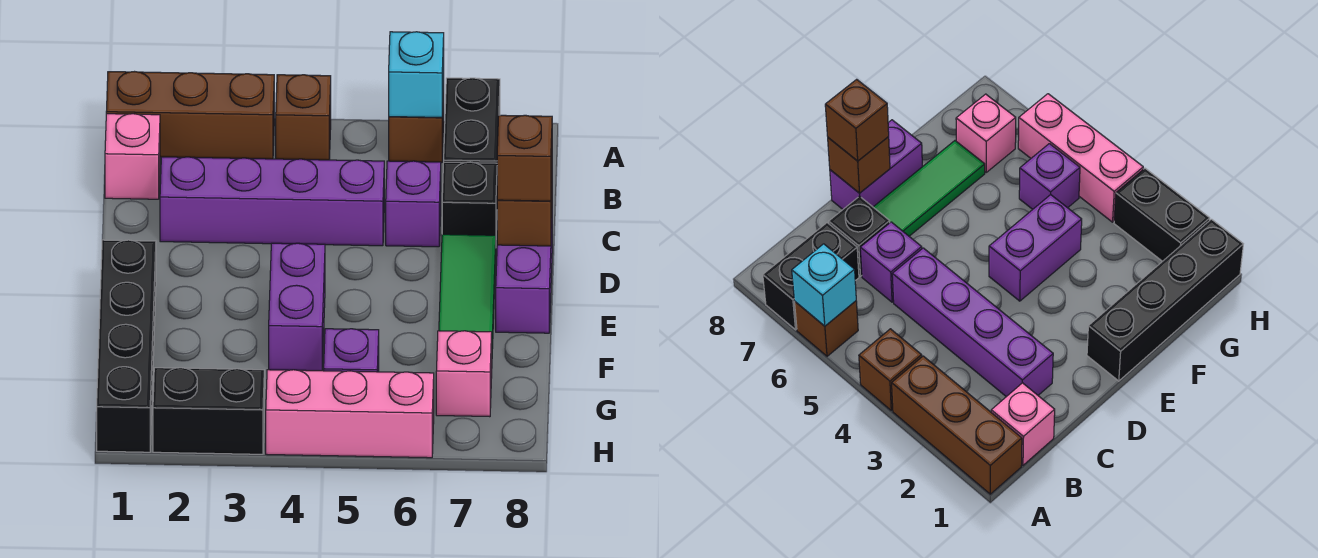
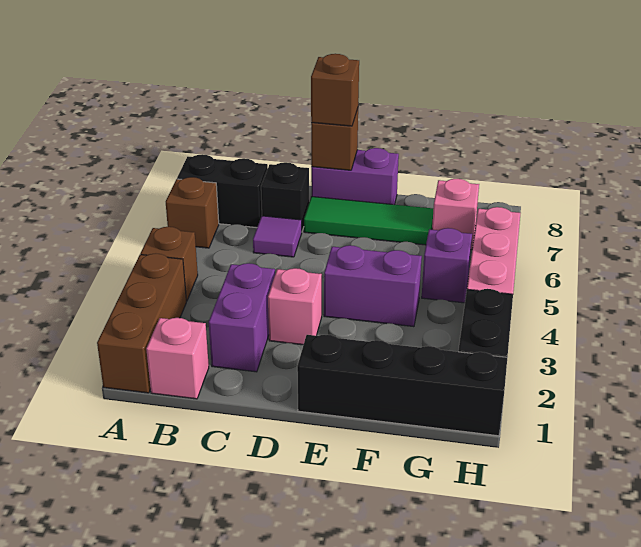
cyan brick A6 level 2 -> none
purple brick C2:C5 level 1 -> purple brick C2:C3 level 1
purple brick C6 level 1 -> purple tile C6 level 1
none -> pink brick D3 level 1

